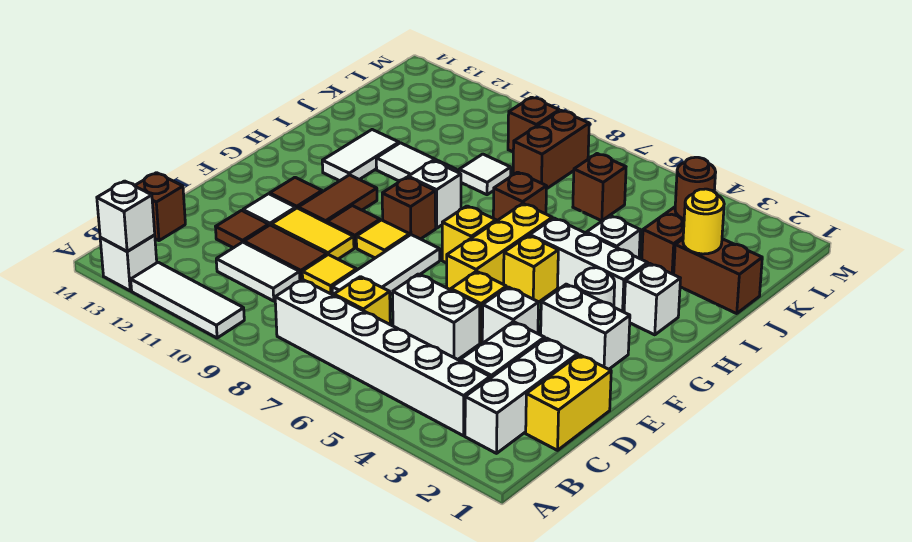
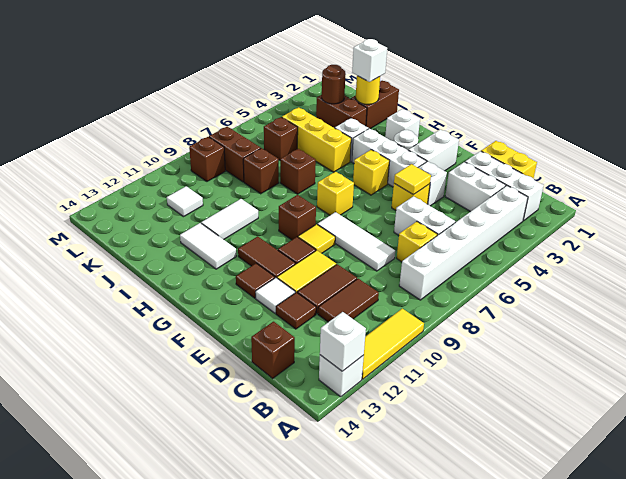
white tile A10:A12 level 1 -> yellow tile A10:A12 level 1
white tile C10:C11 level 1 -> brown tile C10:C11 level 1
white brick D5:D6 level 1 -> white brick C6:D6 level 1
yellow tile D9 level 1 -> yellow tile E5 level 2
yellow brick F6:H6 level 1 -> yellow brick I5:K5 level 1
white brick H3:H5 level 1 -> white brick F4:H4 level 1
white brick H9 level 1 -> white brick J2 level 3
none -> brown brick J8 level 1
white tile J9 level 1 -> white tile K11 level 1

